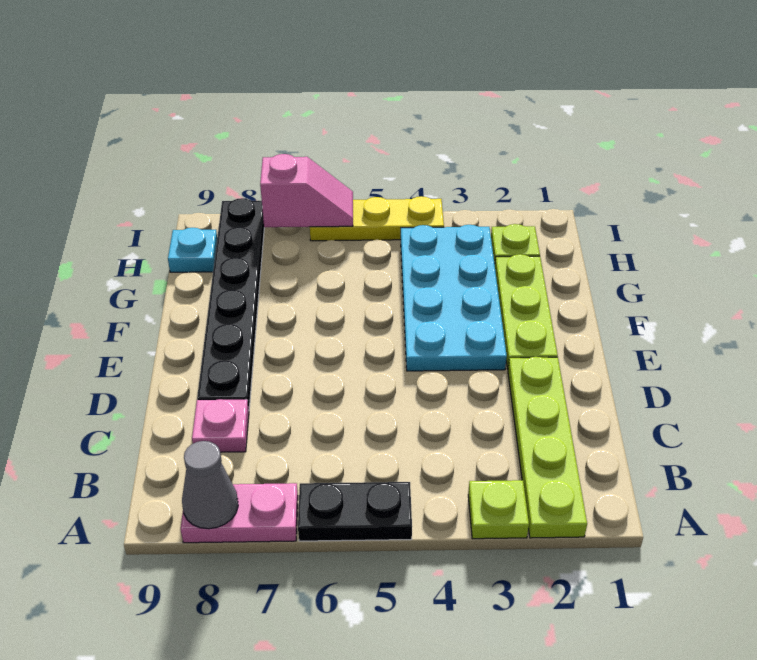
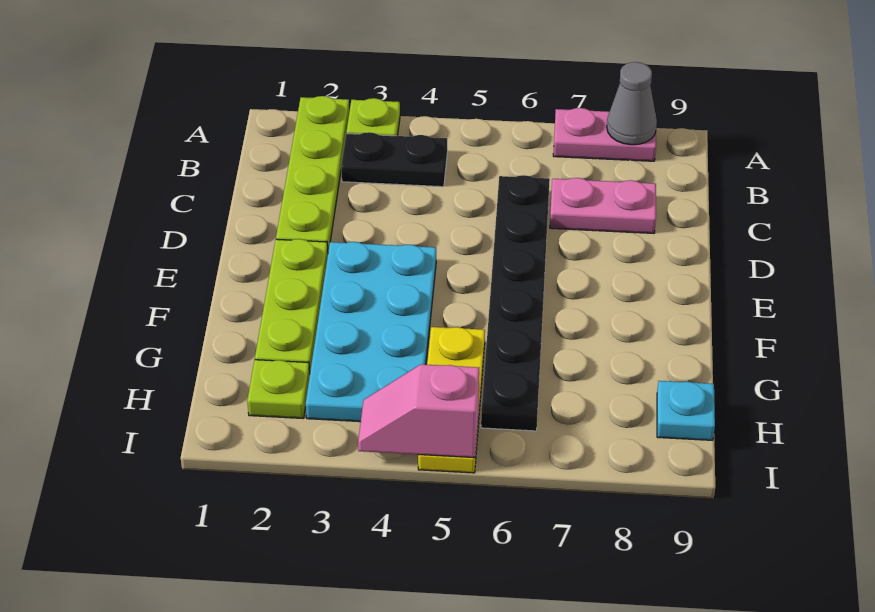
black plate A5:A6 level 1 -> black plate B3:B4 level 1
pink plate C8 level 1 -> pink plate C7:C8 level 1
black plate D8:I8 level 1 -> black plate C6:H6 level 1
yellow plate I4:I6 level 1 -> yellow plate G5:I5 level 1
pink slope I6:I7 level 2 top 7 -> pink slope I4:I5 level 2 top 5

